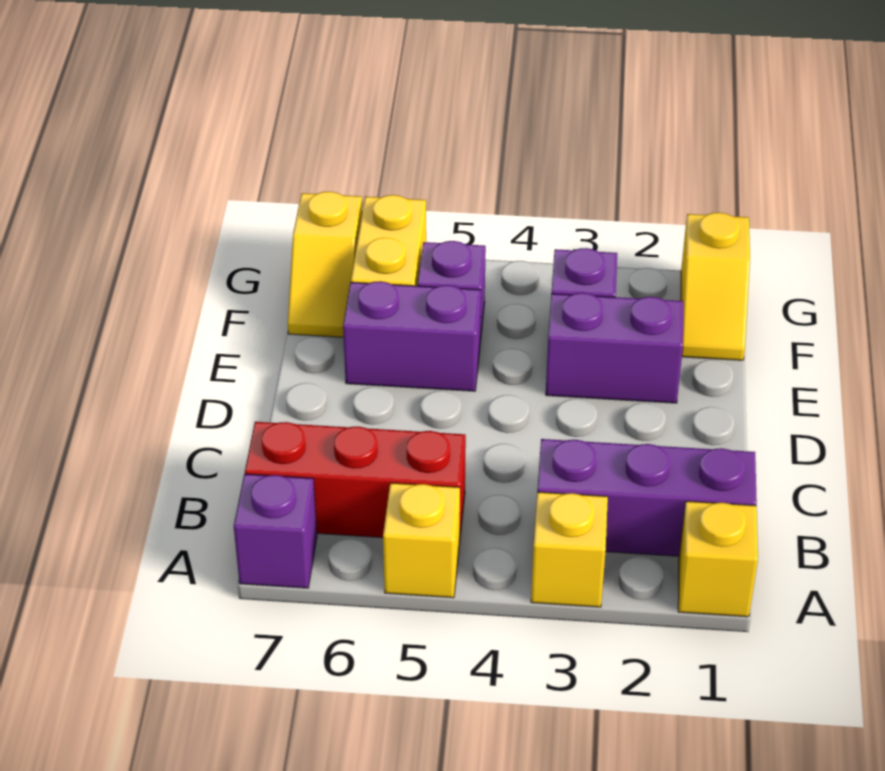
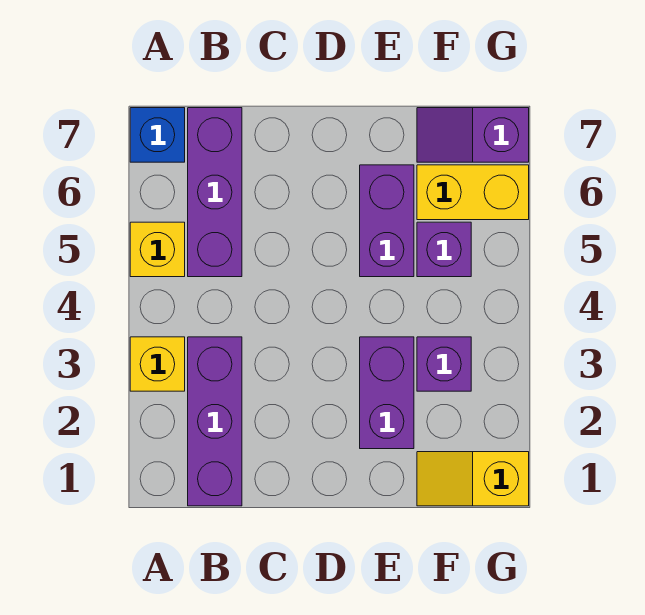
yellow brick A1 level 1 -> none
purple brick A7 level 1 -> blue brick A7 level 1
red brick B5:B7 level 1 -> purple brick B5:B7 level 1
yellow slope F7:G7 level 1 top G -> purple slope F7:G7 level 1 top G

